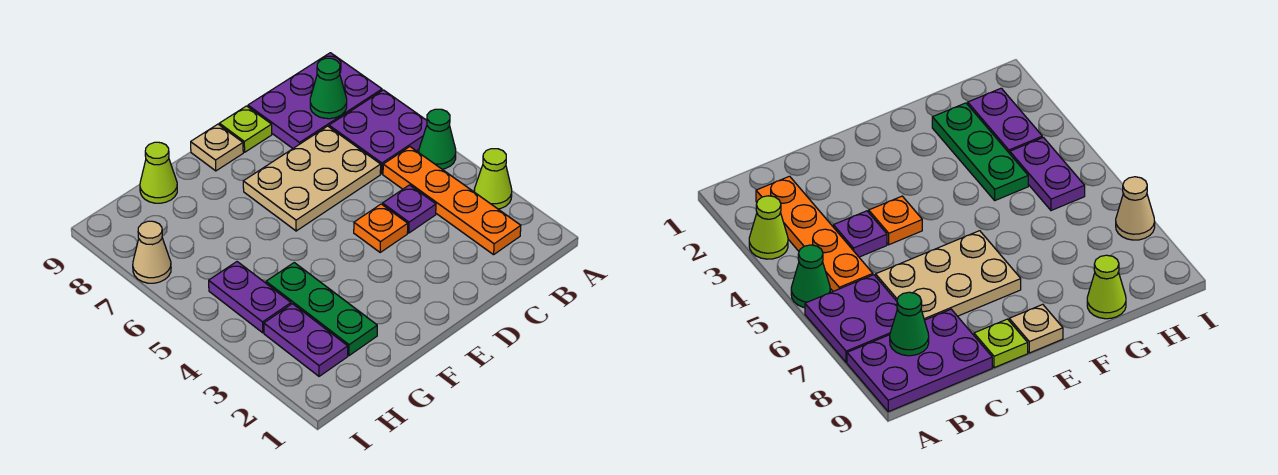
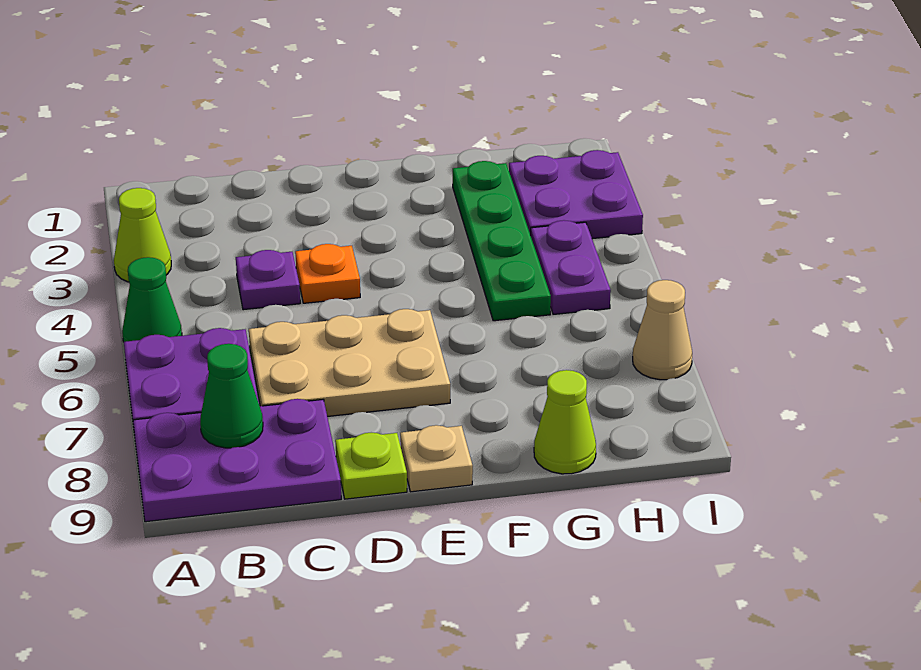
orange plate B2:B5 level 1 -> none
green plate G2:G4 level 1 -> green plate G2:G5 level 1
purple plate H2:H3 level 1 -> purple plate H2:I3 level 1

